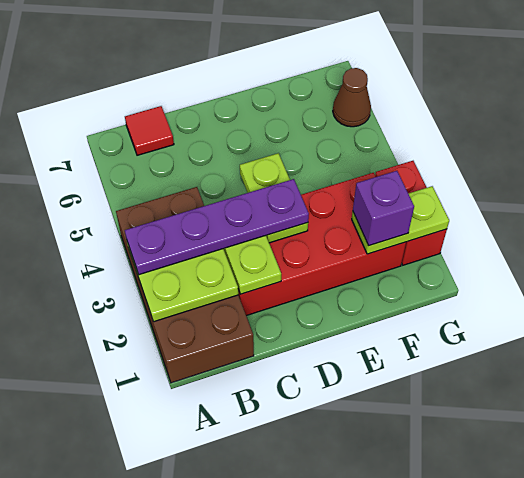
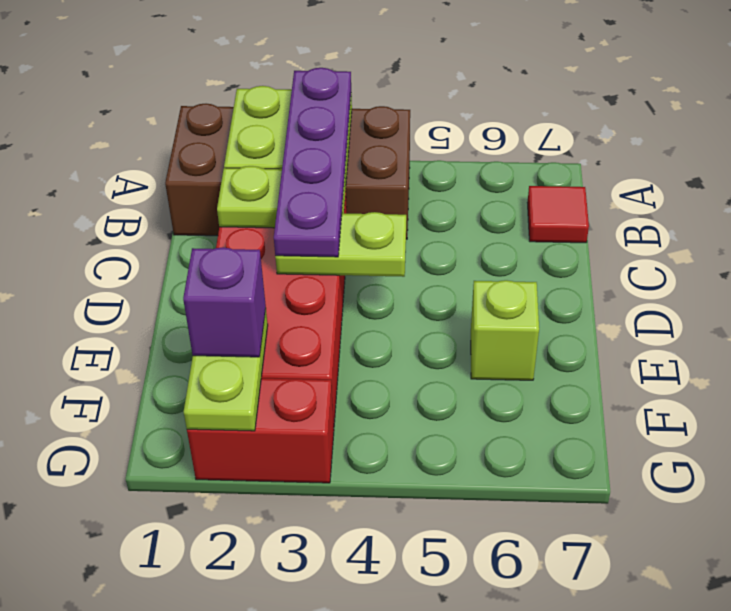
none -> lime brick E6 level 1
brown cone G6 level 1 -> none

